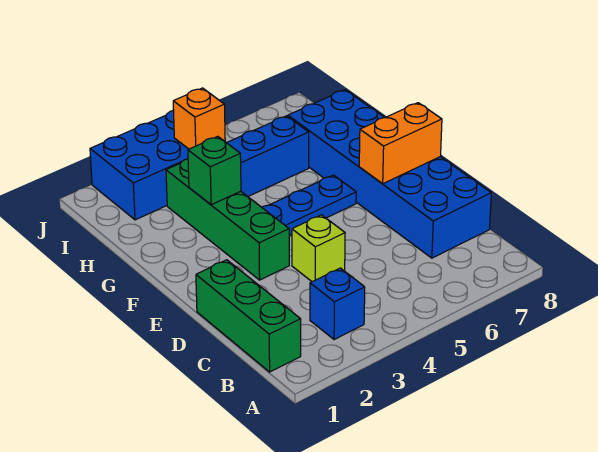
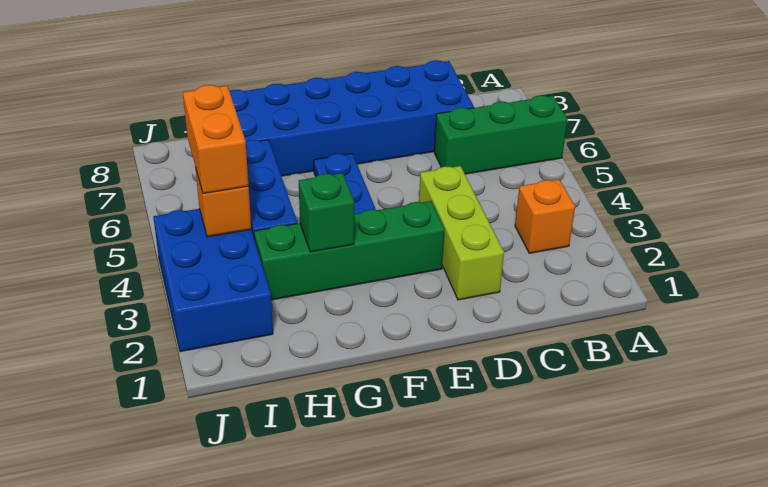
green brick B1:D1 level 1 -> green brick A6:C6 level 1
blue brick B3 level 1 -> orange brick B3 level 1
lime brick D4 level 1 -> lime brick D2:D4 level 1
orange brick E7:E8 level 2 -> orange brick I4:I5 level 3

